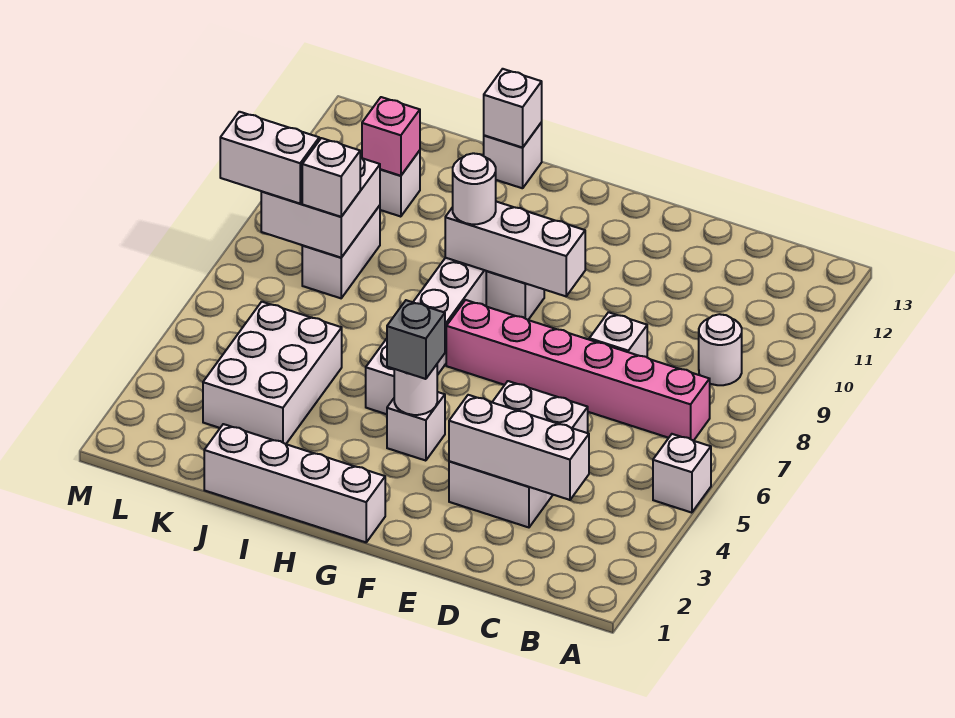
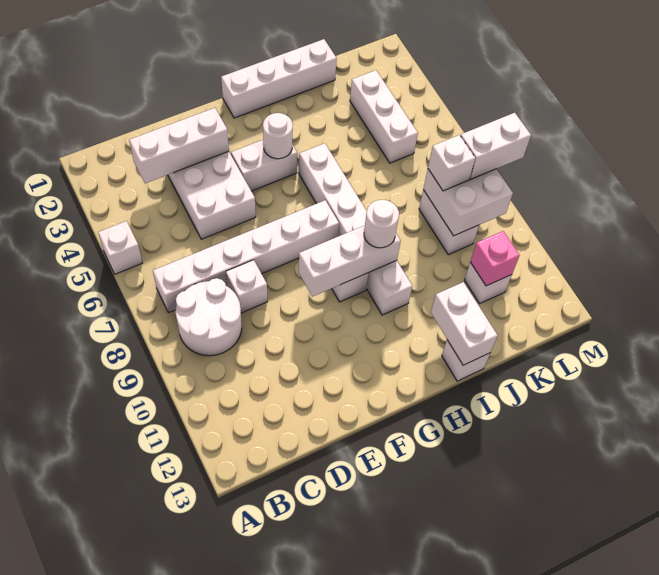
pink brick B7:G7 level 1 -> white brick B7:G7 level 1
white round brick B9 level 1 -> white round brick B8:C9 level 1
white brick G4 level 1 -> white brick F4:G4 level 1
grey brick G4 level 3 -> none
white brick I13 level 2 -> white brick I12:I13 level 2
white brick J3:K5 level 1 -> white brick K3:K5 level 1

